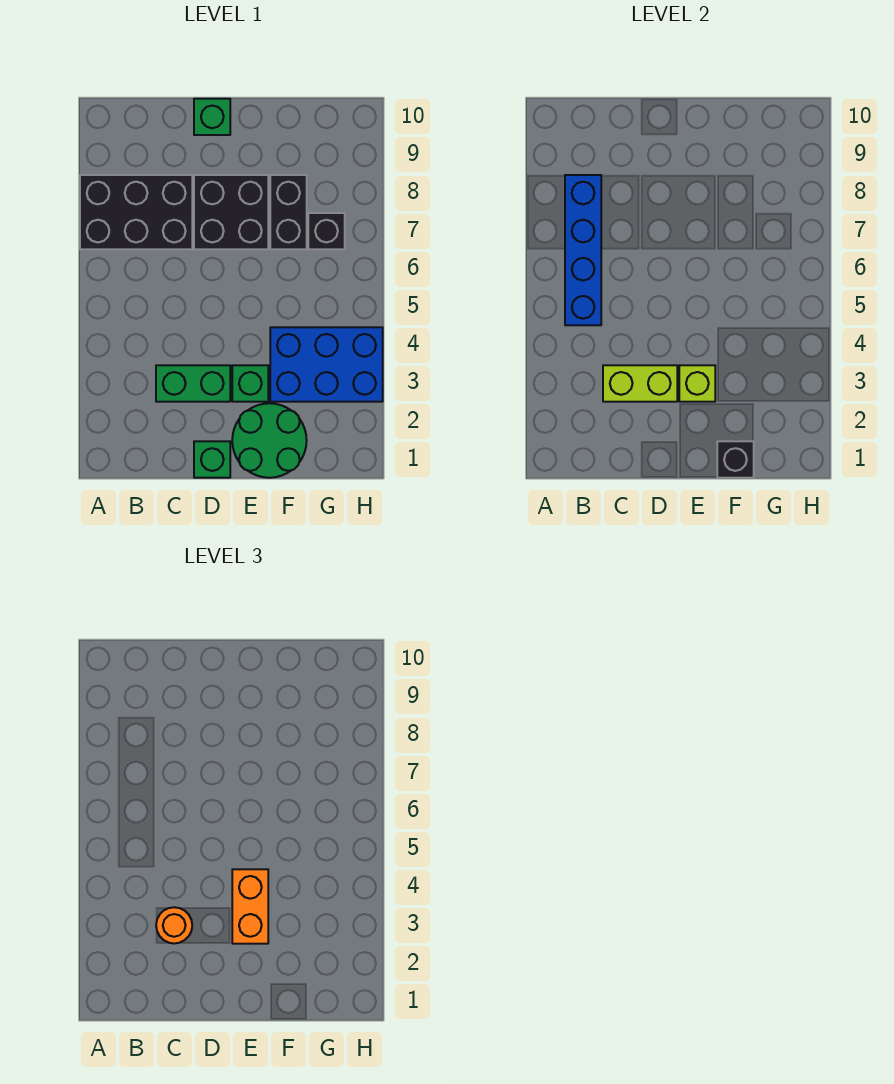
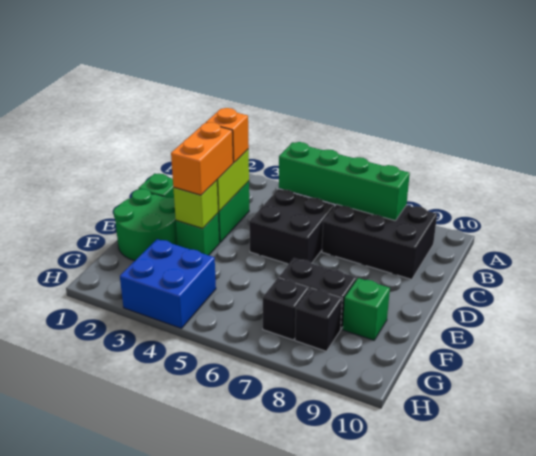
black brick A7:C8 level 1 -> black brick B7:C9 level 1
blue brick B5:B8 level 2 -> green brick B5:B8 level 2
orange round brick C3 level 3 -> orange brick C3 level 3
black brick D7:E8 level 1 -> black brick C5:D6 level 1
green brick D10 level 1 -> green brick F9 level 1
orange brick E3:E4 level 3 -> orange brick D3:E3 level 3
black brick F1 level 2 -> black brick G8 level 1
blue brick F3:H4 level 1 -> blue brick G3:H4 level 1

